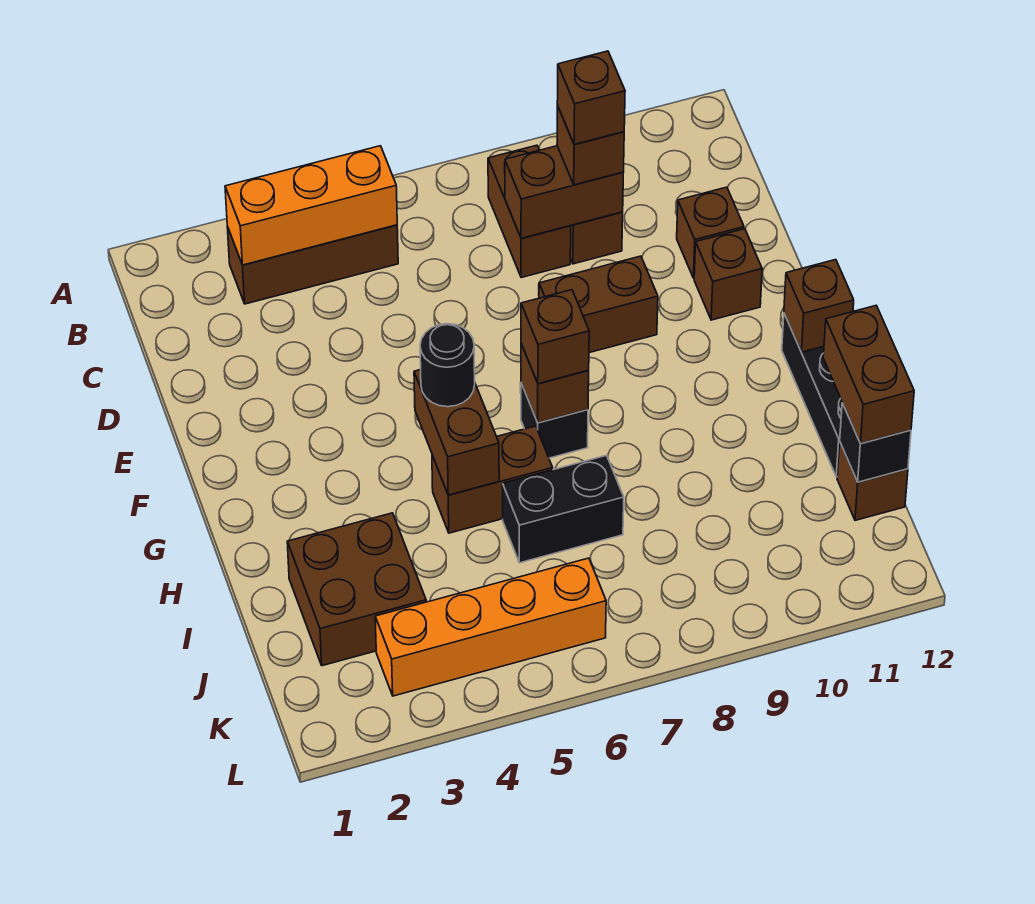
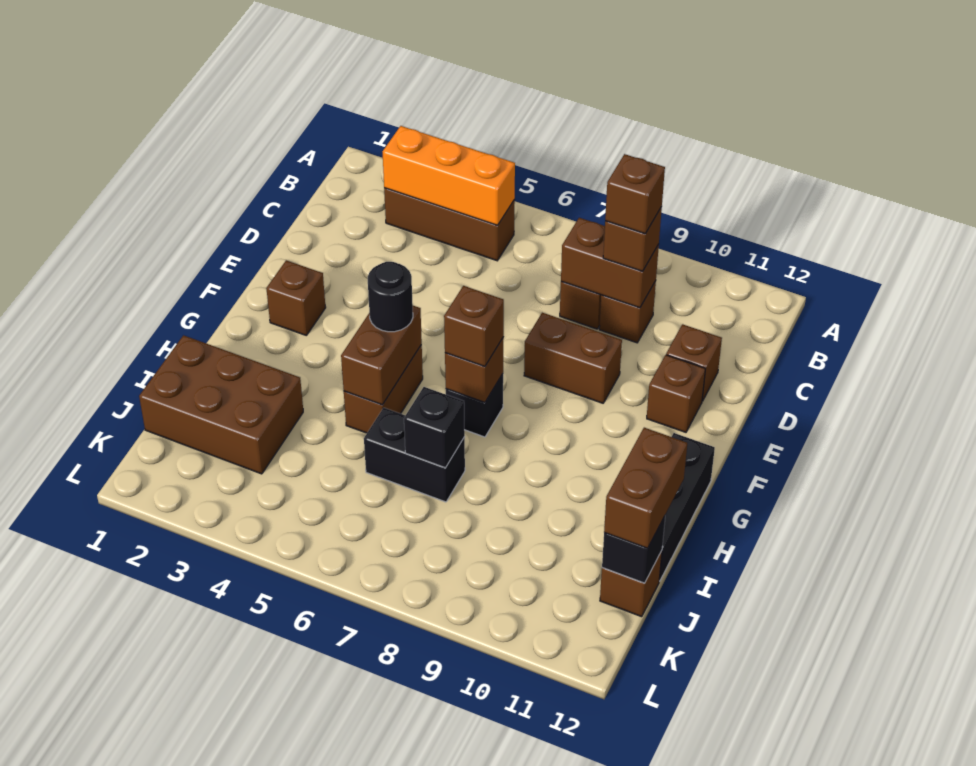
brown brick G12 level 2 -> brown brick F2 level 1
brown brick H5:H6 level 1 -> brown brick G5:H5 level 1
brown brick I2:J3 level 1 -> brown brick I1:J3 level 1
none -> black brick I7 level 2
orange brick K3:K6 level 1 -> none

